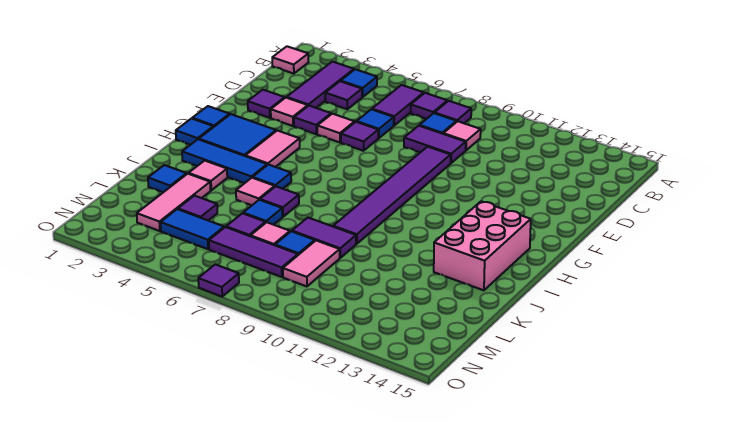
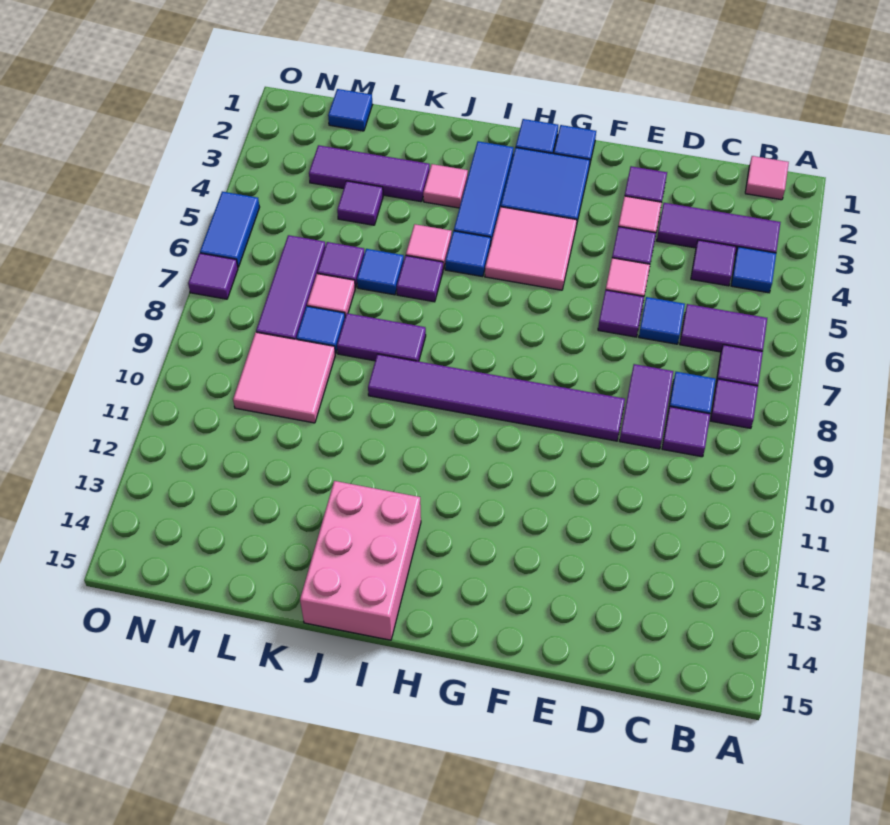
pink tile C9 level 1 -> purple tile C9 level 1
pink tile G4:H4 level 1 -> pink tile G4:H5 level 1
pink brick H13:J14 level 1 -> pink brick I13:J15 level 1
blue tile K2 level 1 -> blue tile M1 level 1
pink tile K3:M3 level 1 -> purple tile K3:M3 level 1
purple tile K8:K9 level 1 -> purple tile J8:K8 level 1
pink tile L9:M9 level 1 -> pink tile L9:M10 level 1
blue tile M4:M5 level 1 -> blue tile O5:O6 level 1

